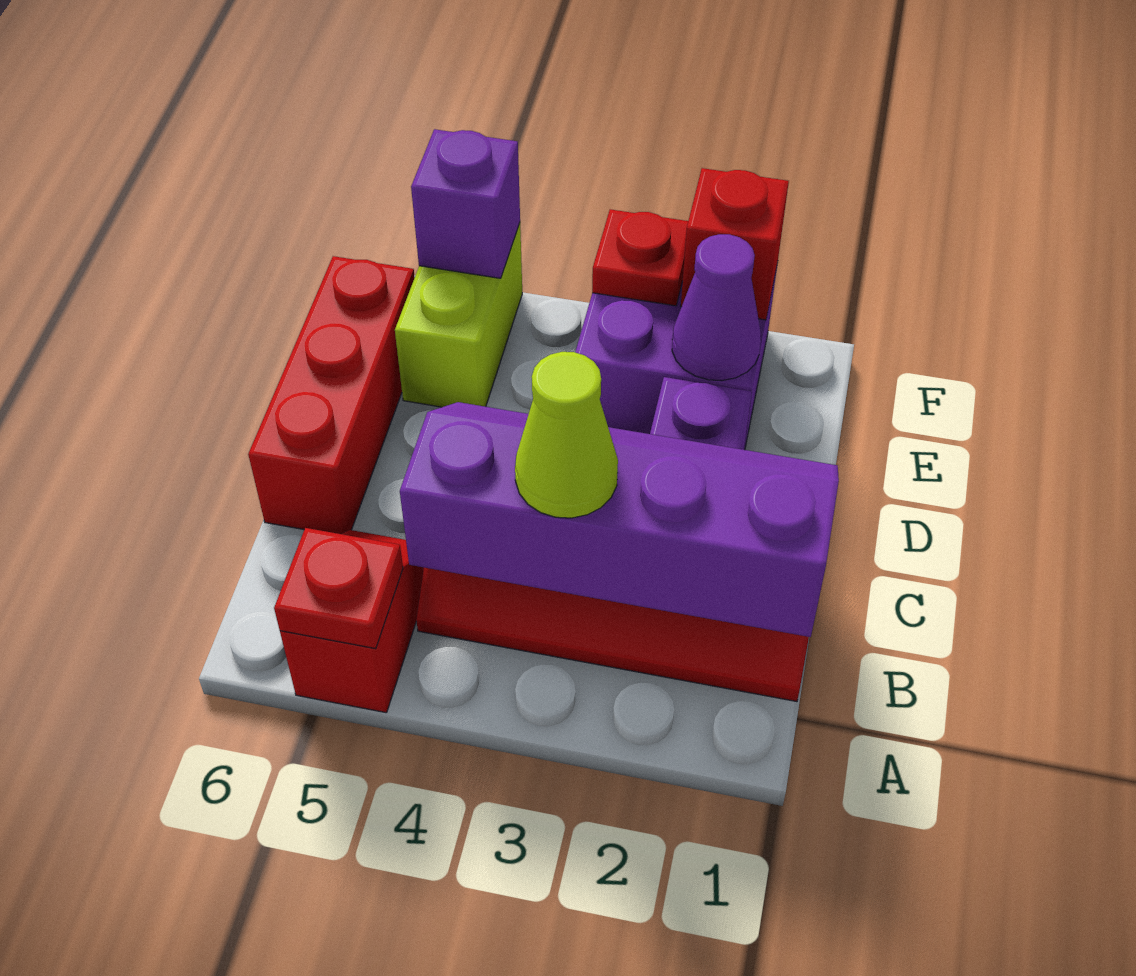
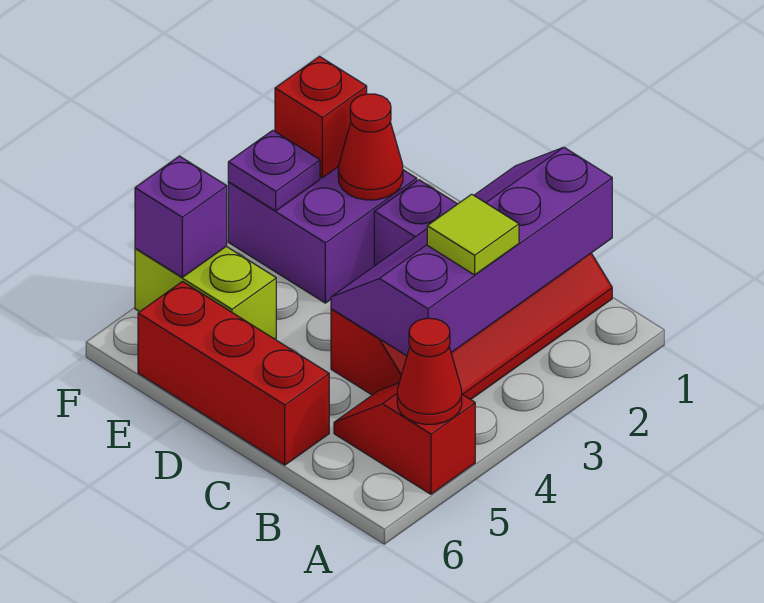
red plate A5 level 2 -> red cone A5 level 2
lime cone B3 level 3 -> lime tile B3 level 3
purple cone E2 level 2 -> red cone E2 level 2
red plate F3 level 2 -> purple plate F3 level 2

